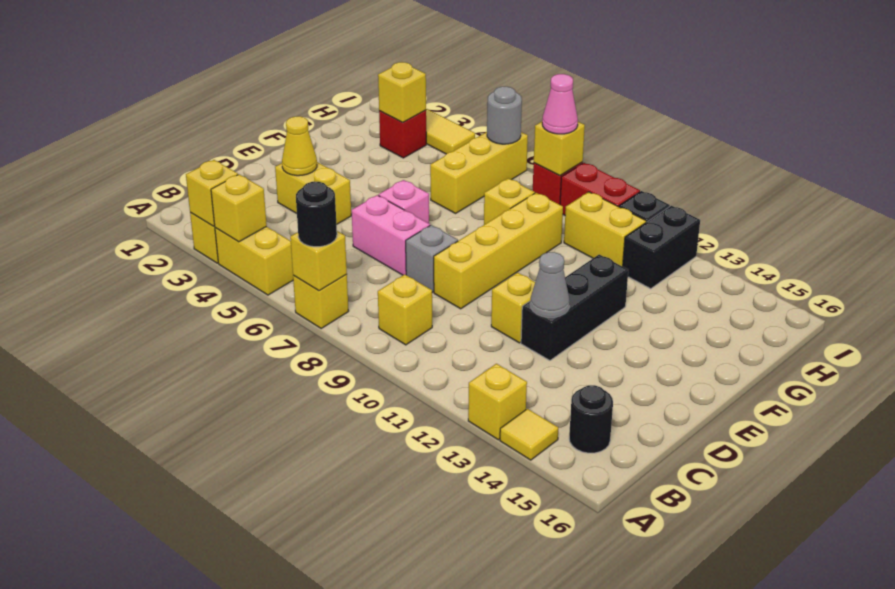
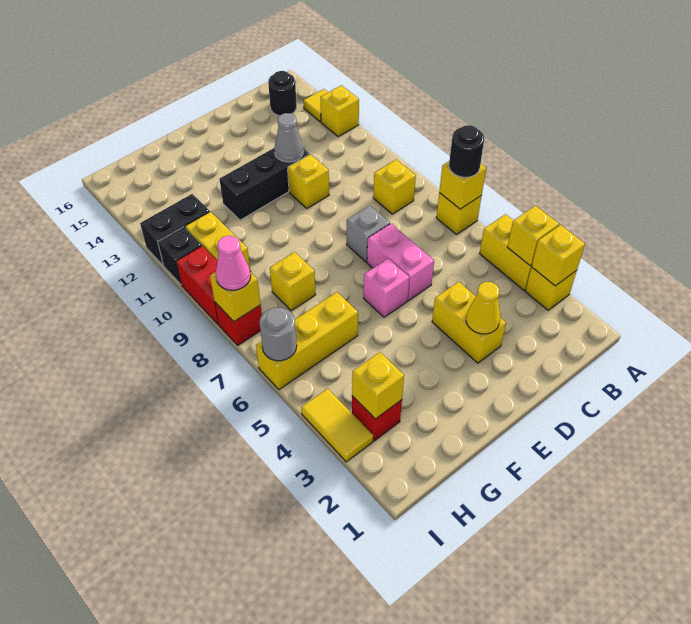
yellow brick D9:G9 level 1 -> none

